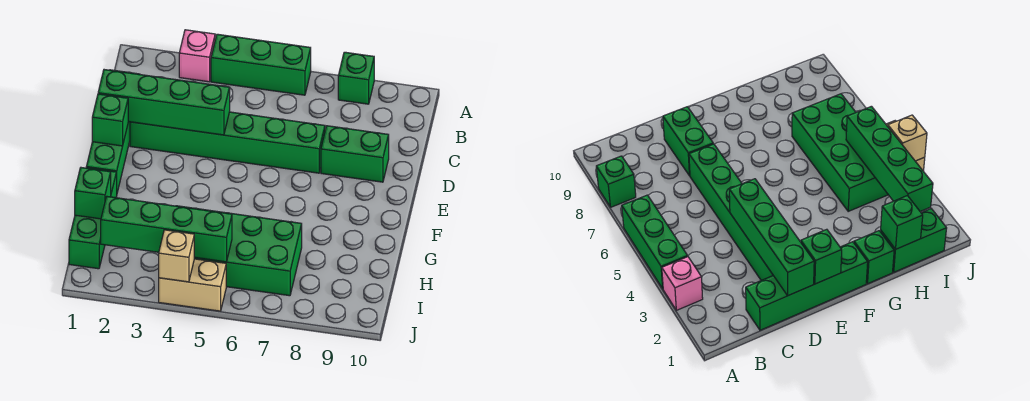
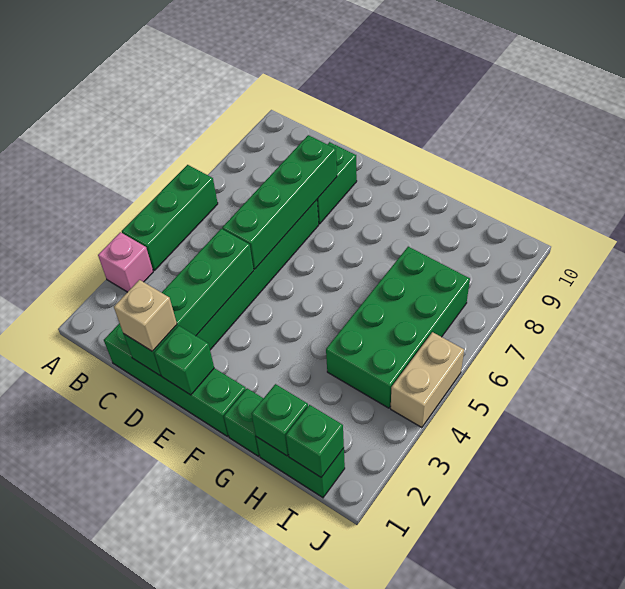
green brick A8 level 1 -> green brick I1 level 2
green brick I2:I5 level 2 -> green brick D5:D8 level 2
tan brick J4 level 2 -> tan brick D1 level 3

